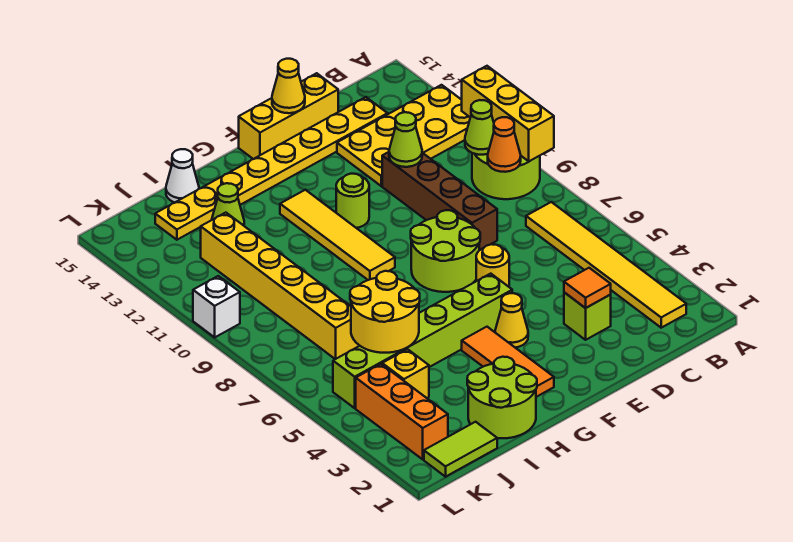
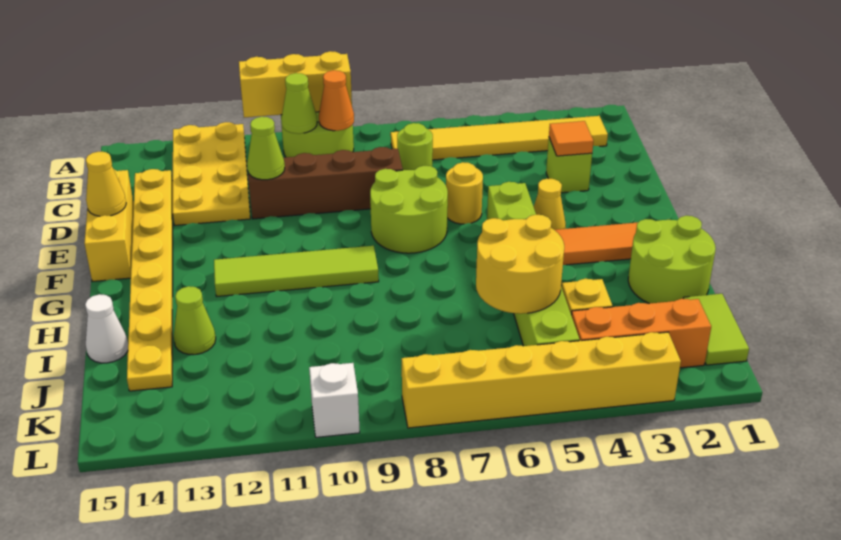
lime round brick F11 level 1 -> lime round brick C7 level 1
yellow tile G9:G12 level 1 -> lime tile G9:G12 level 1
yellow brick J7:J12 level 1 -> yellow brick L3:L8 level 1

